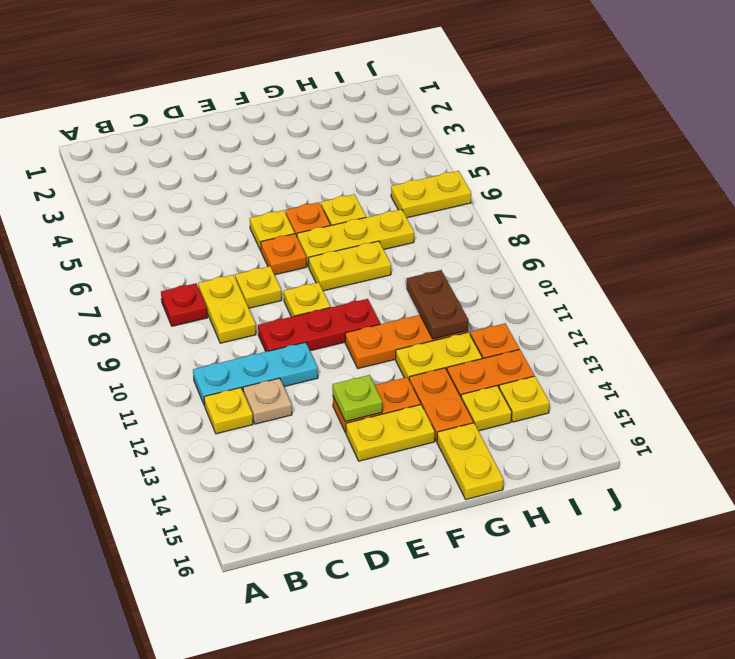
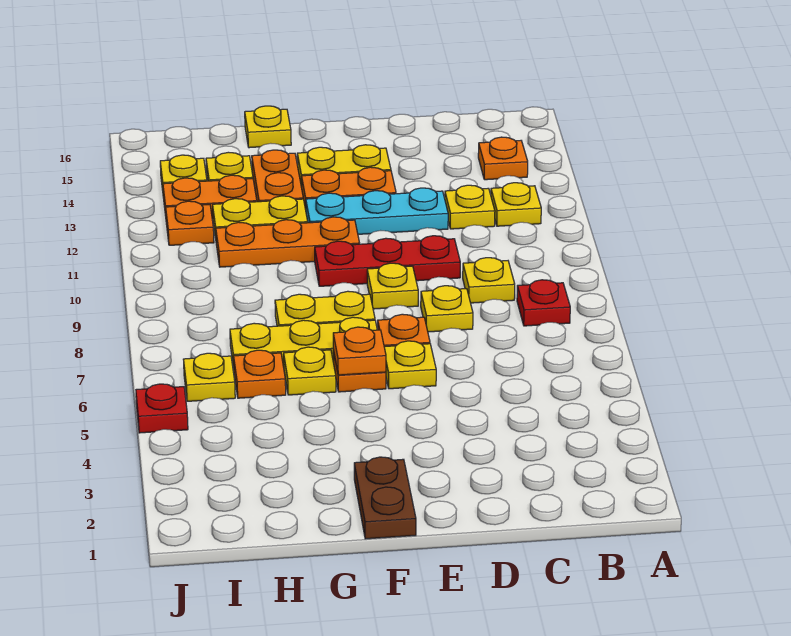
cyan plate B11:D11 level 1 -> cyan plate D12:F12 level 1
none -> orange plate B14 level 1
yellow plate C8:C9 level 1 -> yellow plate C9 level 1
tan plate C12 level 1 -> yellow plate C12 level 1
lime plate E13 level 2 -> none
none -> orange plate F6 level 2
yellow plate G15:G16 level 1 -> yellow plate G16 level 1
none -> orange plate H6 level 1
brown plate H10:H11 level 2 -> brown plate F1:F2 level 1
yellow plate I6:J6 level 1 -> yellow plate I6 level 1
none -> red plate J5 level 1

